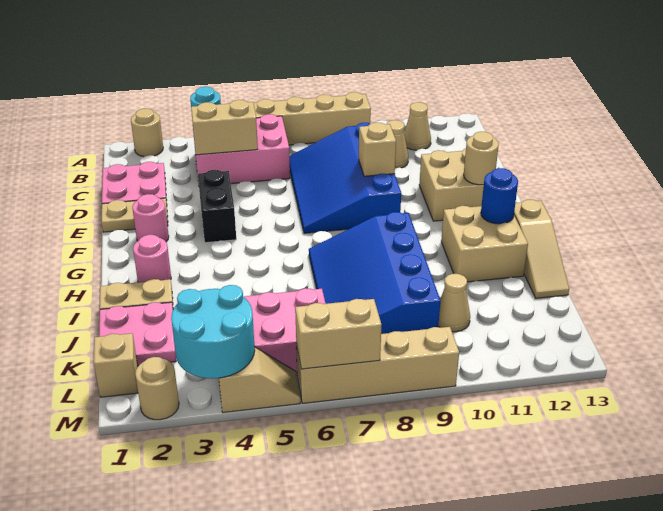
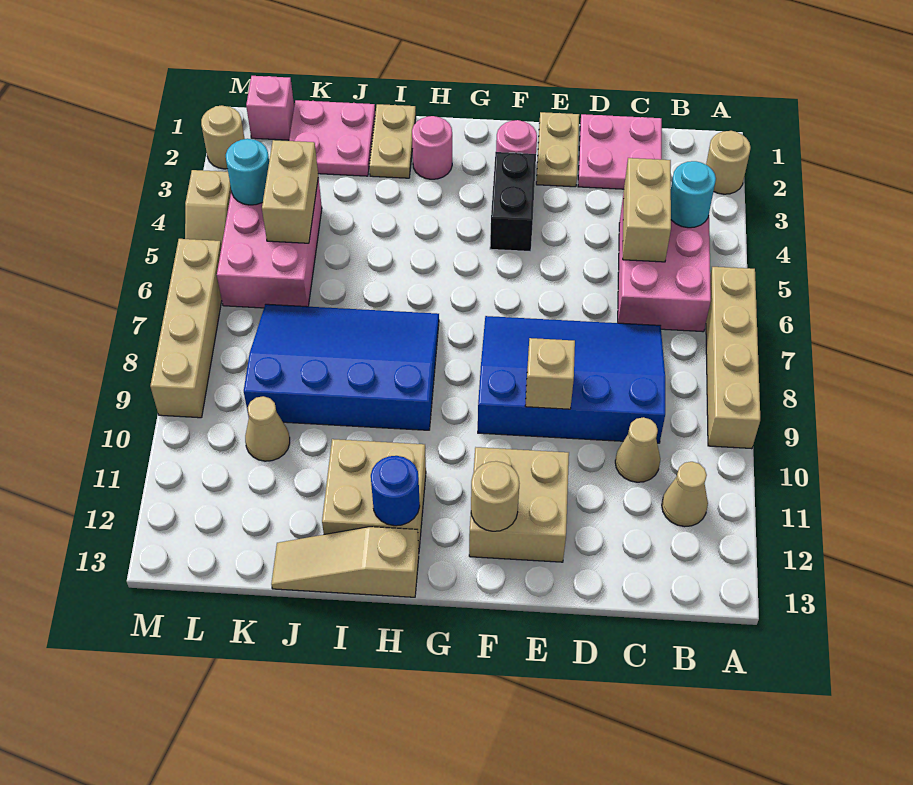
black brick E4:F4 level 1 -> black brick F3:F4 level 1
tan brick L1 level 1 -> pink brick L1 level 1
cyan round brick L3:M4 level 2 -> cyan round brick L4 level 2
tan brick M6:M7 level 2 -> tan brick K4:K5 level 2

